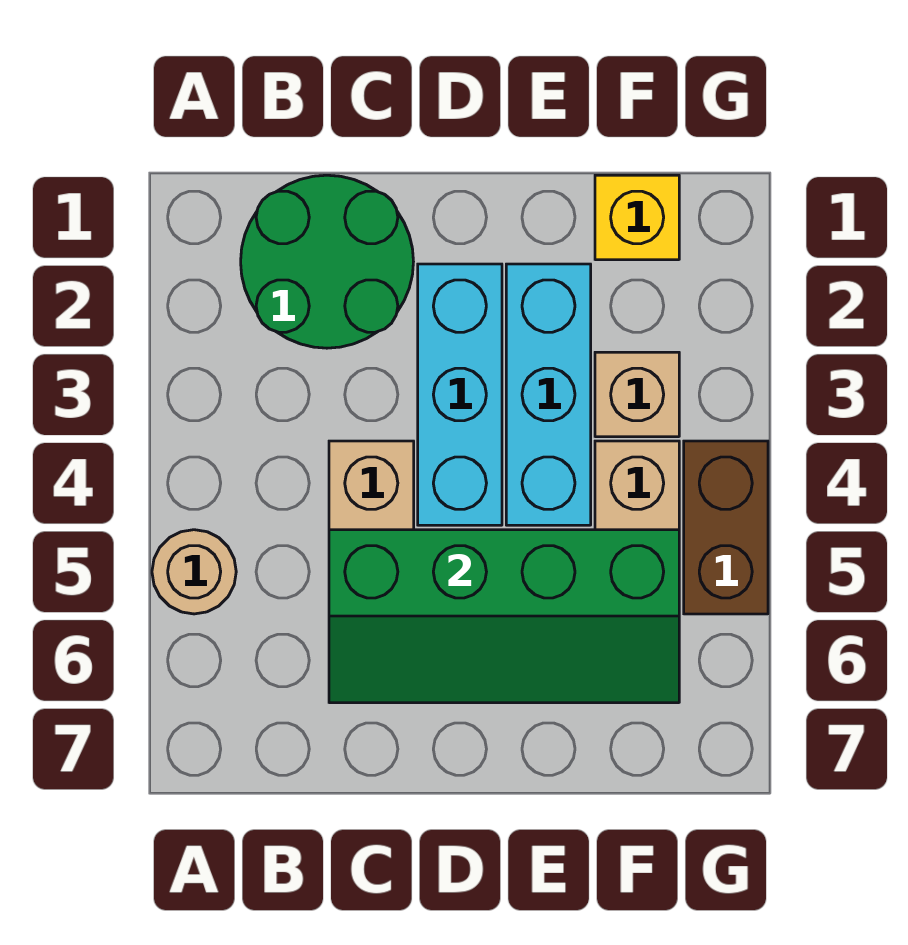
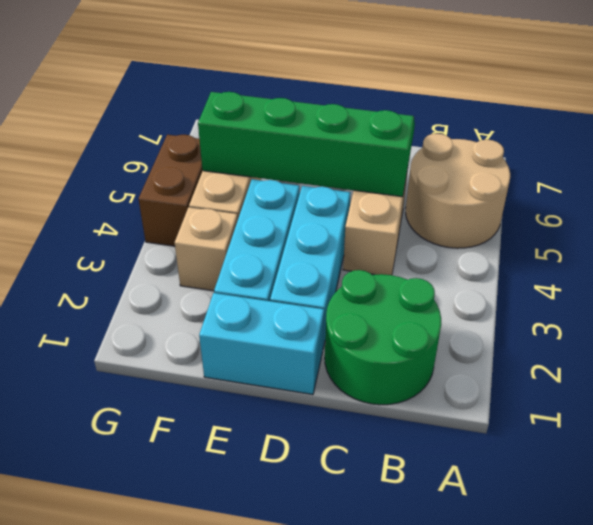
tan round brick A5 level 1 -> tan round brick A5:B6 level 1
none -> cyan brick D1:E1 level 1
yellow brick F1 level 1 -> none

